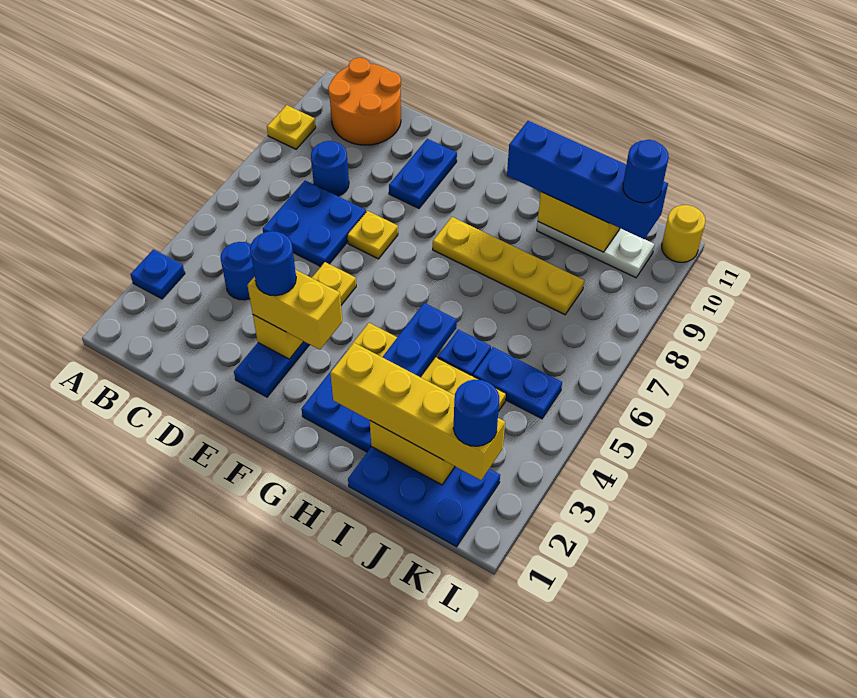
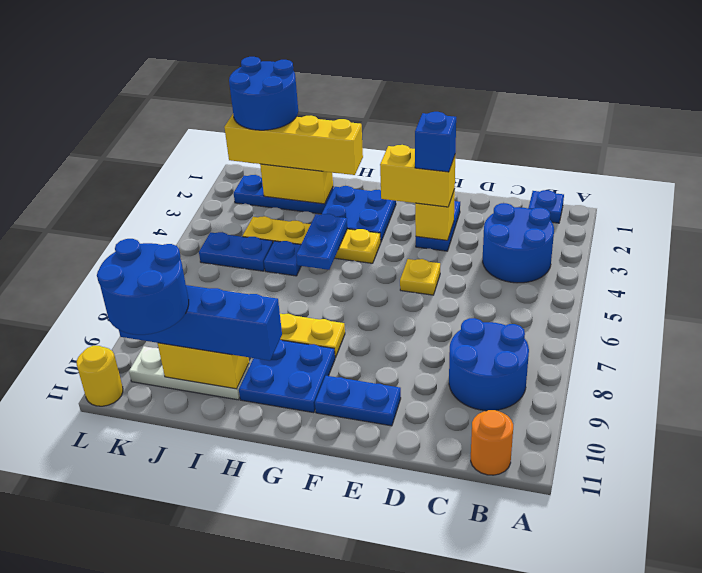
blue plate A3 level 1 -> blue plate B1 level 1
yellow plate A9 level 1 -> none
orange round brick B10:C11 level 1 -> orange round brick B11 level 1
blue round brick C4 level 1 -> blue round brick B3:C4 level 1
blue plate C6:D7 level 1 -> blue plate G9:H10 level 1
blue round brick C8 level 1 -> blue round brick B8:C9 level 1
blue round brick E3 level 4 -> blue brick E3 level 4
yellow plate E7 level 1 -> none
blue plate E9:E10 level 1 -> blue plate E10:F10 level 1
blue plate I1:K2 level 1 -> blue plate I2:K2 level 1
blue round brick K2 level 4 -> blue round brick J1:K2 level 4
blue round brick K10 level 4 -> blue round brick J10:K11 level 4

